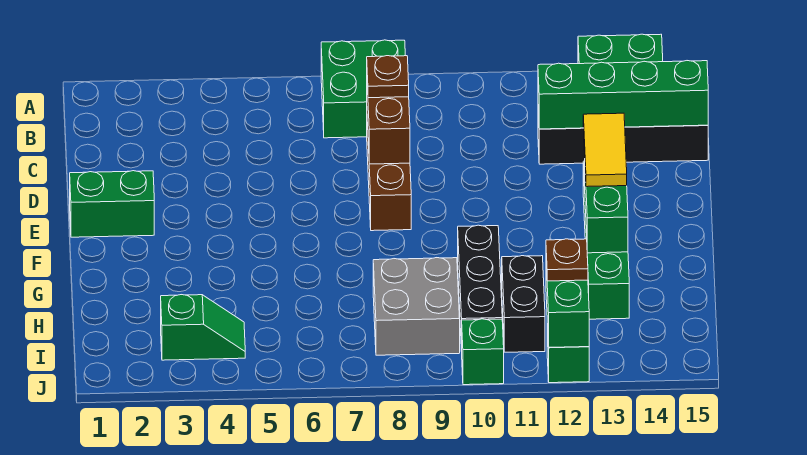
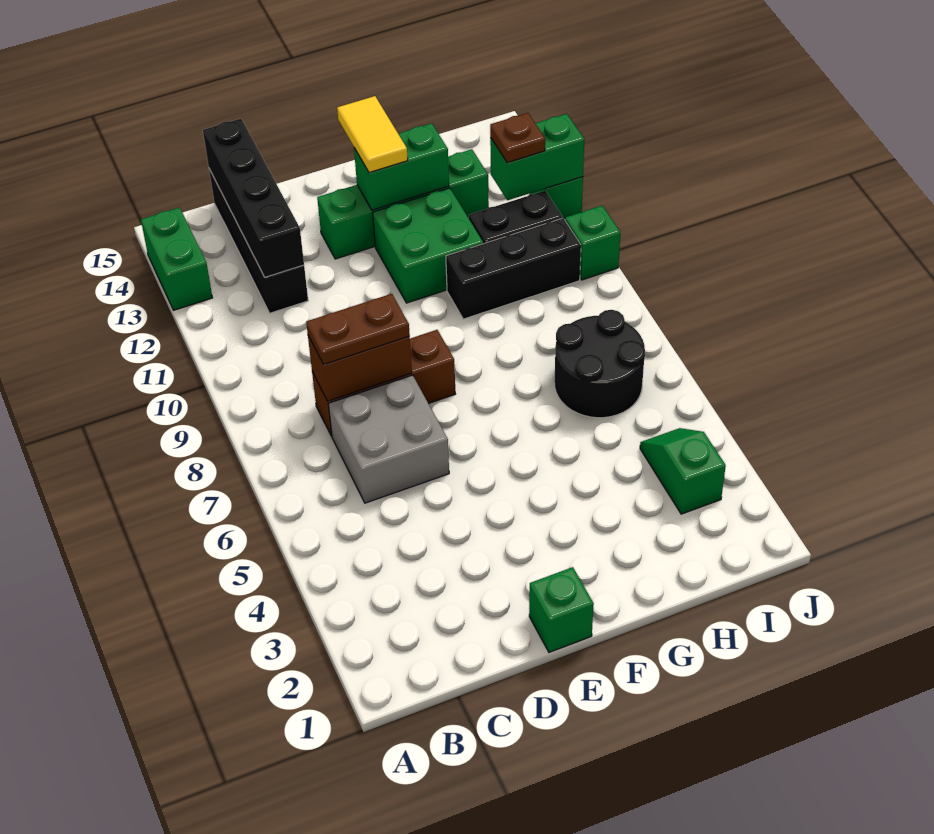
green brick A7:B8 level 1 -> green brick F11:G12 level 1
brown plate C8 level 3 -> brown plate C8:D8 level 3
green brick C12:C15 level 2 -> black brick C12:C15 level 2
green brick E1:E2 level 1 -> green brick E1 level 1
yellow tile E13:F13 level 3 -> yellow tile F13:F14 level 3
none -> black round brick H6:I7 level 1
grey brick H8:I9 level 1 -> grey brick C6:D7 level 1

